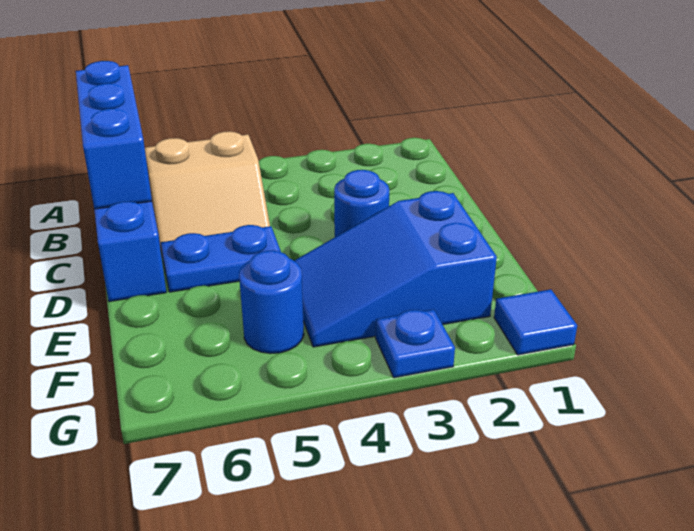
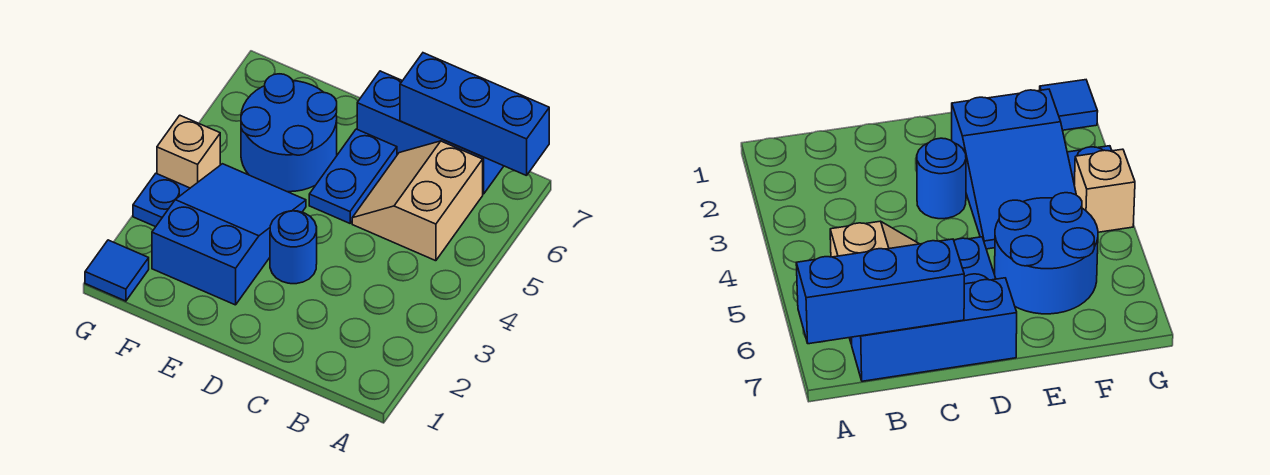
blue round brick F5 level 1 -> blue round brick E5:F6 level 1
none -> tan brick G4 level 1

